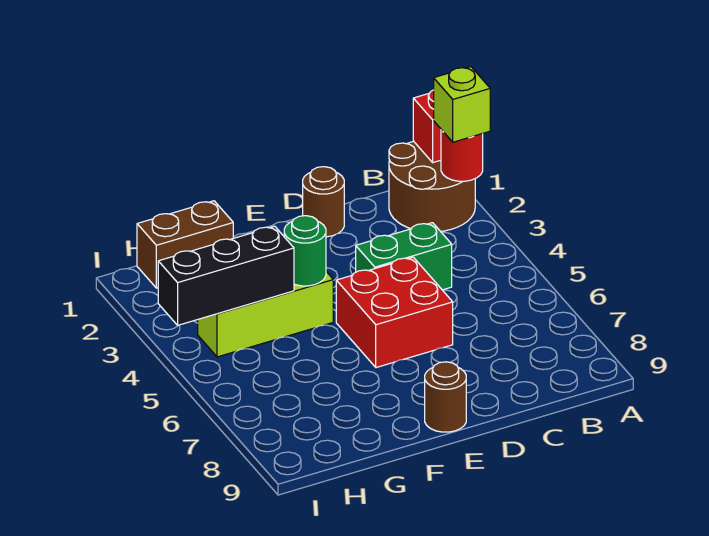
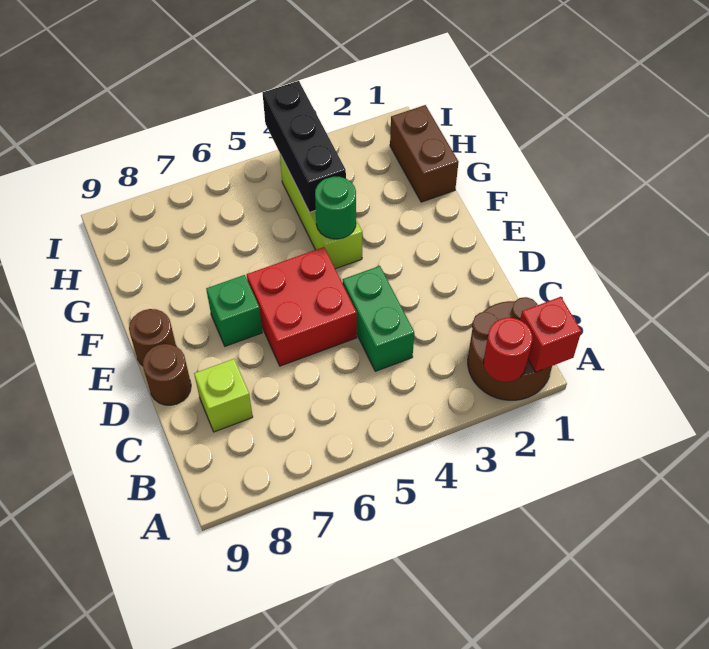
lime brick A2 level 3 -> lime brick C8 level 1
brown round brick D1 level 1 -> brown round brick D9 level 1
none -> green brick E7 level 1

